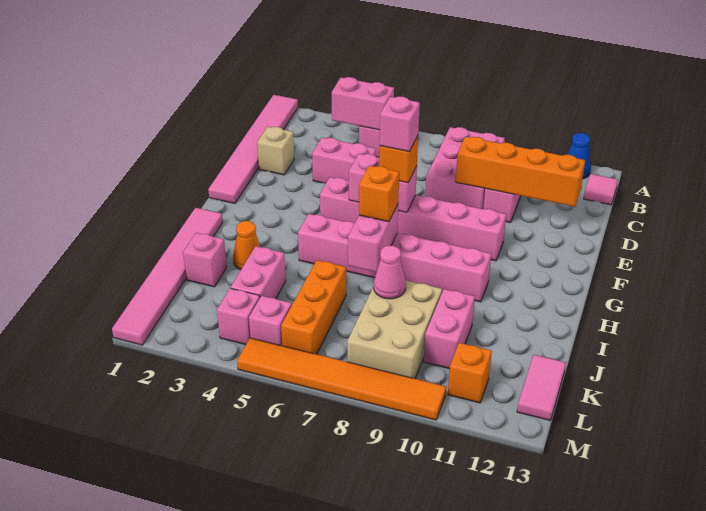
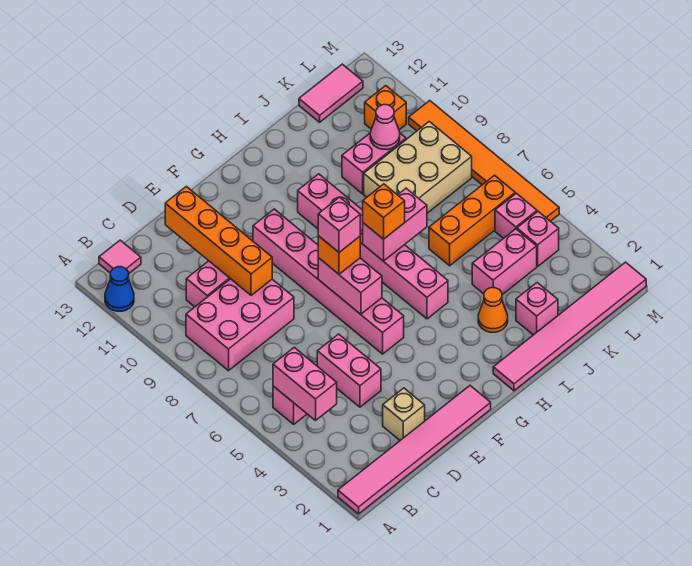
pink cone J8 level 2 -> pink cone K10 level 2

